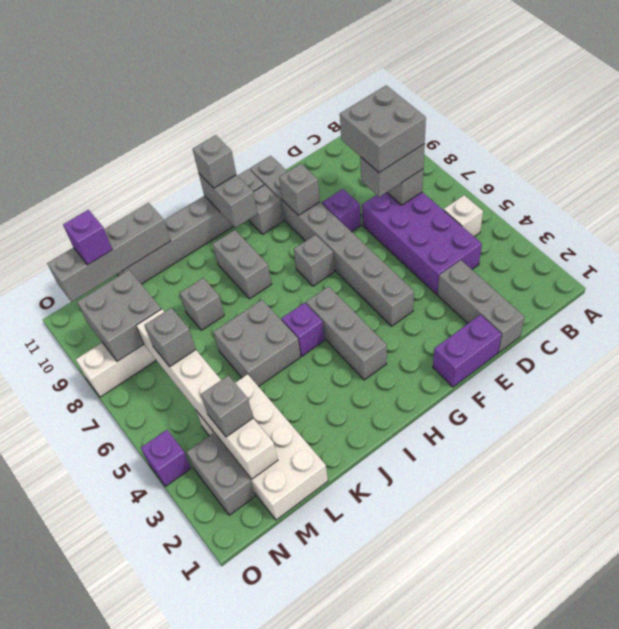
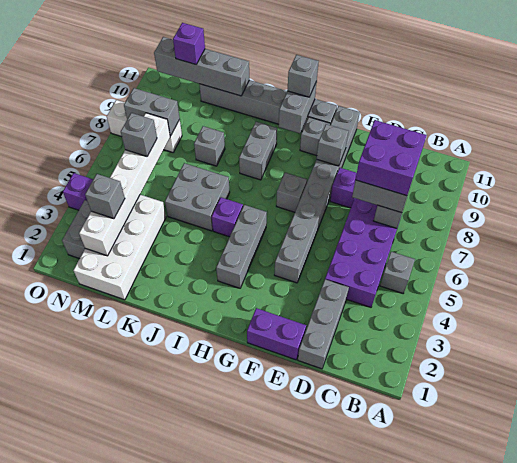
white brick B5 level 1 -> grey brick B5 level 1
grey brick C7:D8 level 4 -> purple brick C7:D8 level 4
grey brick M8:N9 level 2 -> grey brick M8:N8 level 2

